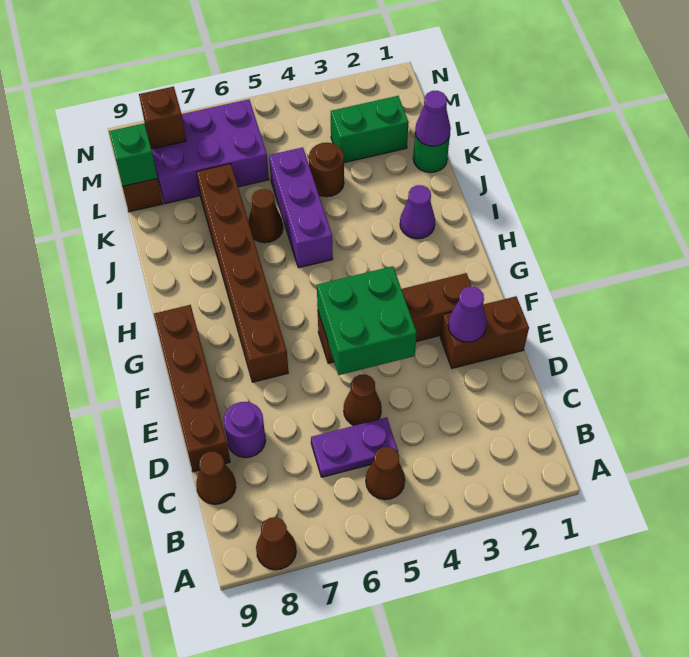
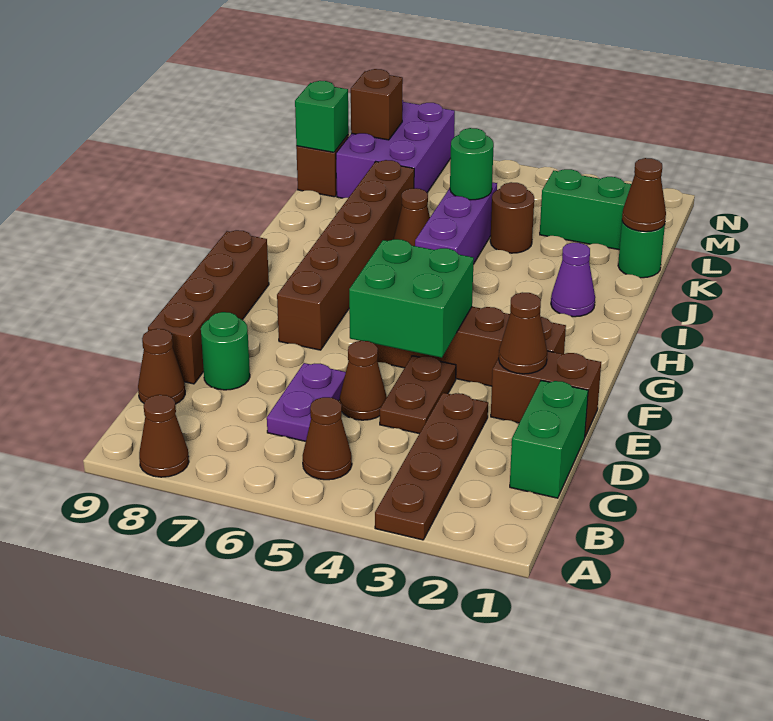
none -> brown plate A3:D3 level 1
none -> green brick C1:D1 level 1
purple plate C5:C6 level 1 -> purple plate C6:D6 level 1
none -> brown plate D4:E4 level 1
purple round brick D8 level 1 -> green round brick D8 level 1
purple cone E2 level 2 -> brown cone E2 level 2
purple cone K1 level 2 -> brown cone K1 level 2
none -> green round brick K5 level 2
purple brick L6:M8 level 1 -> purple brick L7:N8 level 1

